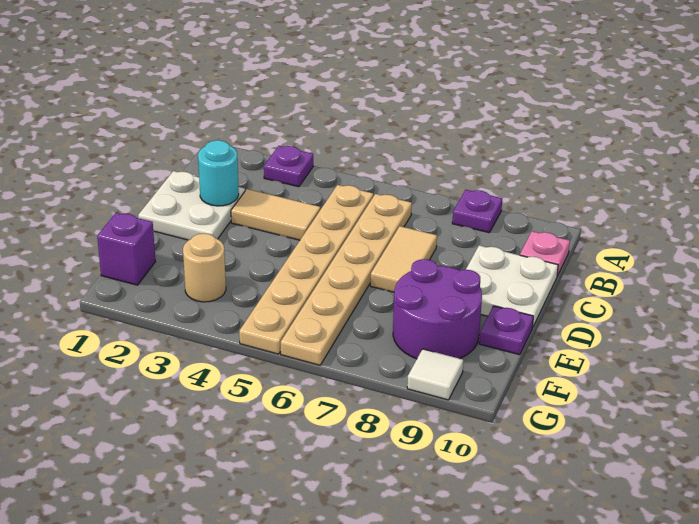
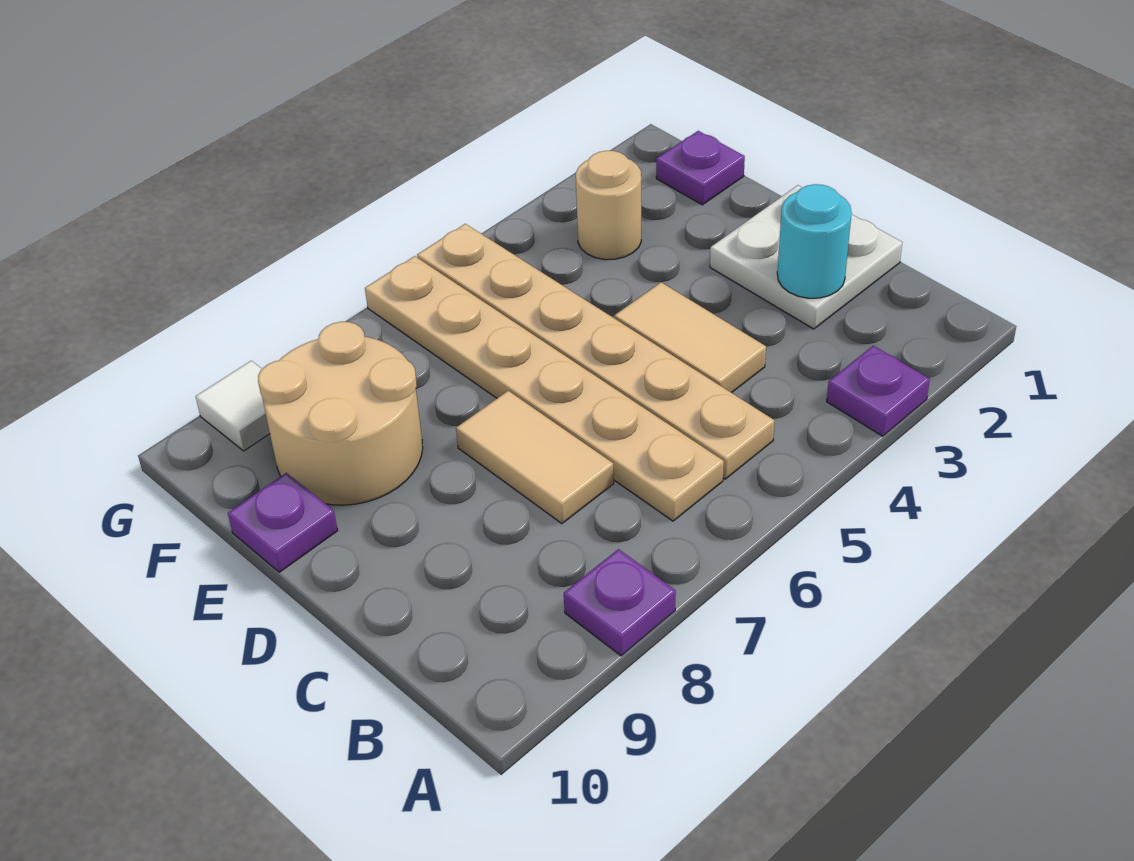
pink plate B10 level 1 -> none
tan tile C3:C4 level 1 -> tan tile C4:D4 level 1
white plate C9:D10 level 1 -> none
purple round brick E8:F9 level 1 -> tan round brick E8:F9 level 1
purple brick F1 level 1 -> purple plate F1 level 1

